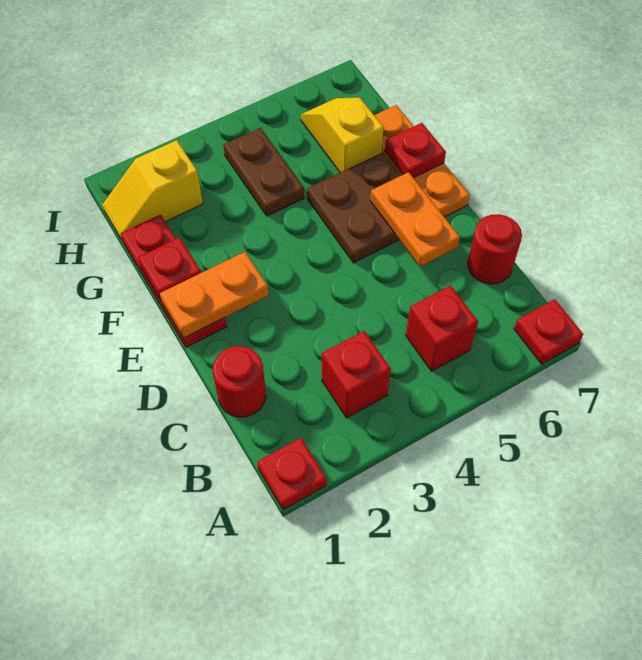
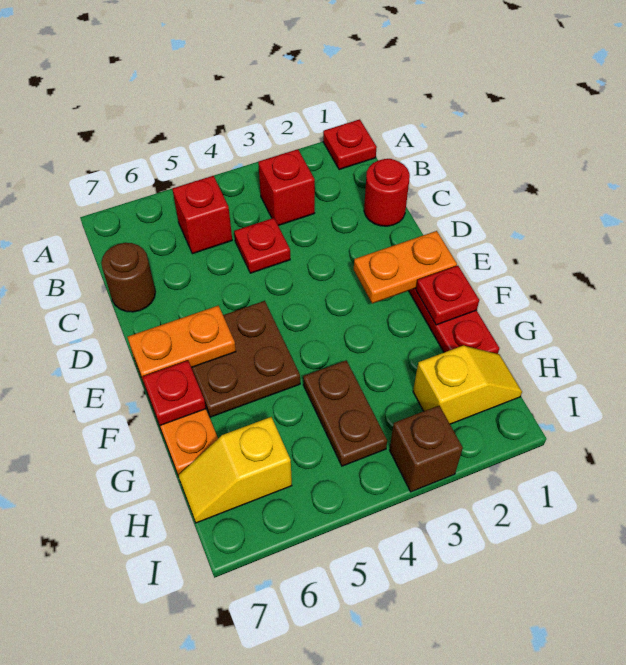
red plate A7 level 1 -> red plate C4 level 1
red round brick C7 level 1 -> brown round brick C7 level 1
orange plate D6:E6 level 2 -> orange plate E6:E7 level 2
yellow slope G6:H6 level 1 top G -> yellow slope H6:H7 level 1 top 6
none -> brown brick I3 level 1

